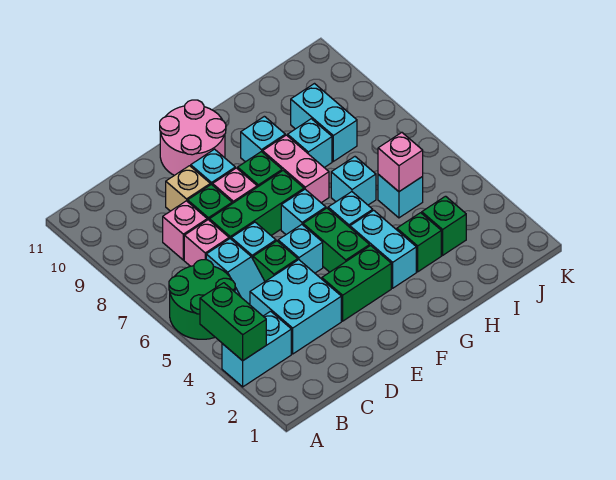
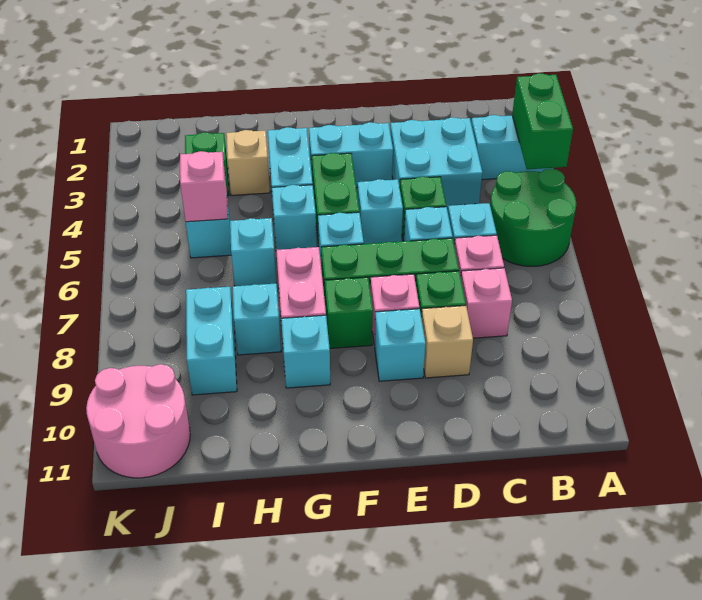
green brick E3:F3 level 1 -> cyan brick E3:F3 level 1
pink round brick E10:F11 level 1 -> pink round brick J10:K11 level 1
green brick H3 level 1 -> tan brick H3 level 1

